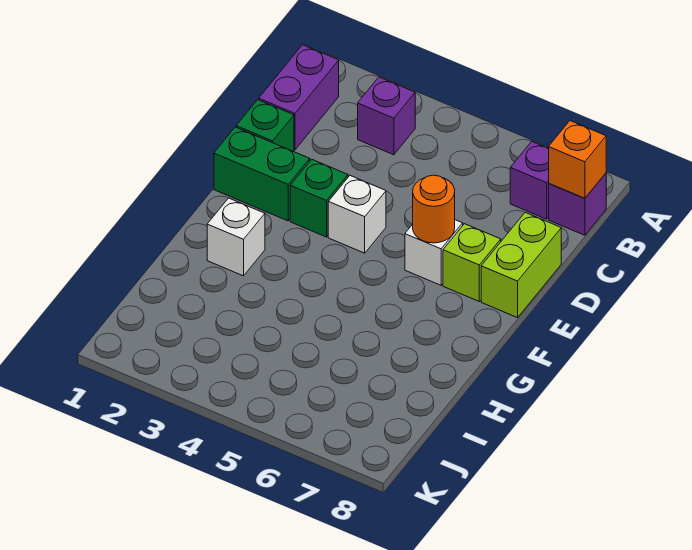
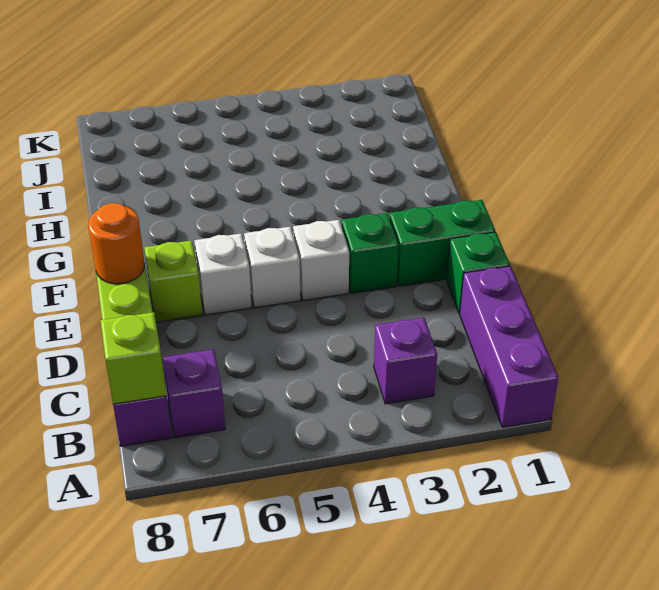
purple brick B1:C1 level 1 -> purple brick A1:C1 level 1
orange brick B8 level 2 -> lime brick B8 level 2
orange round brick E6 level 2 -> orange round brick E8 level 2
white brick G2 level 1 -> white brick E5 level 1

